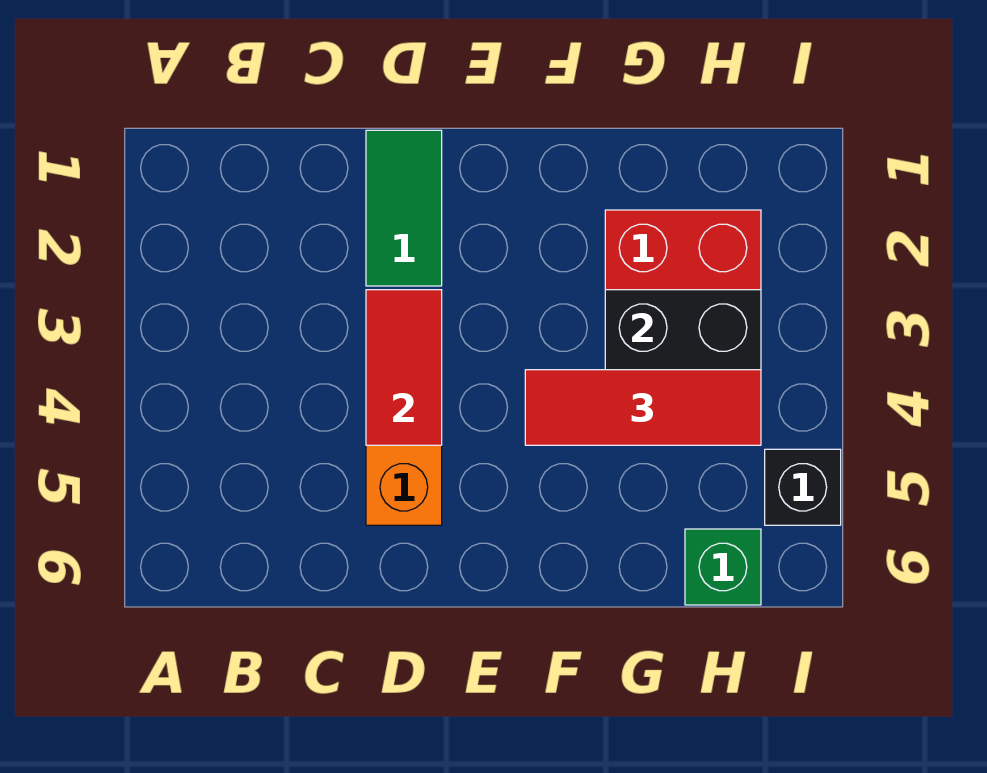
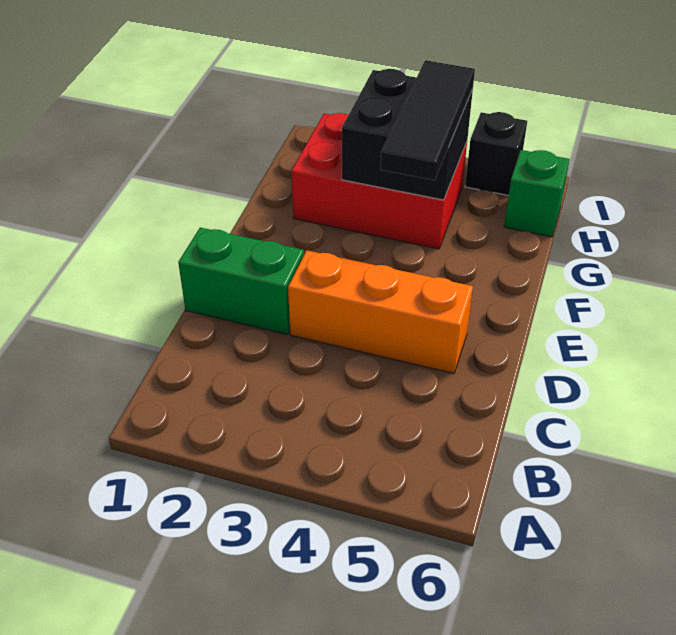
green tile D1:D2 level 1 -> green brick D1:D2 level 1
red tile D3:D4 level 2 -> none
red tile F4:H4 level 3 -> black tile F4:H4 level 3

